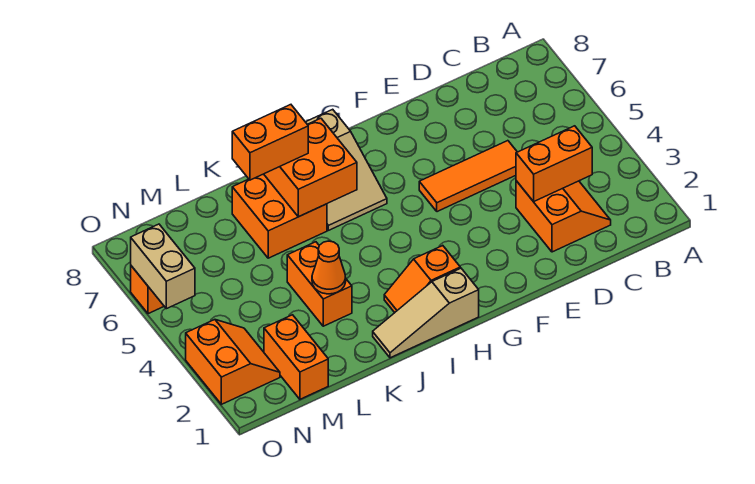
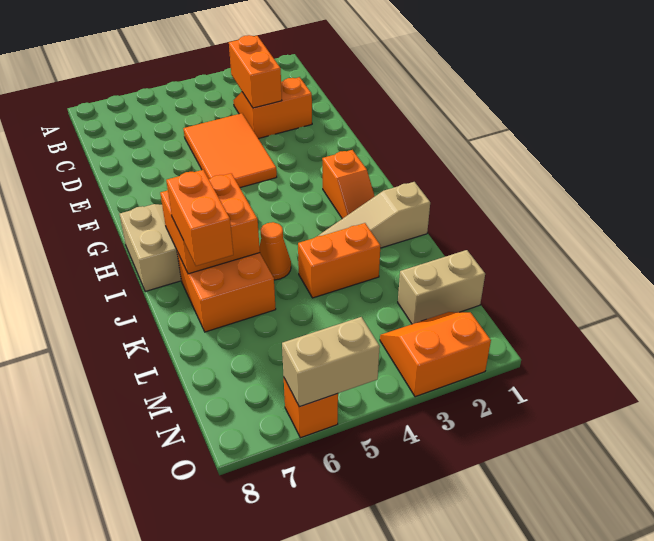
orange tile D5:F5 level 1 -> orange tile D4:F5 level 1
tan slope H1:J1 level 1 top H -> tan slope J1:J3 level 1 top 1
orange cone K3 level 2 -> orange cone J5 level 1
orange brick M1:M2 level 1 -> tan brick M1:M2 level 1

